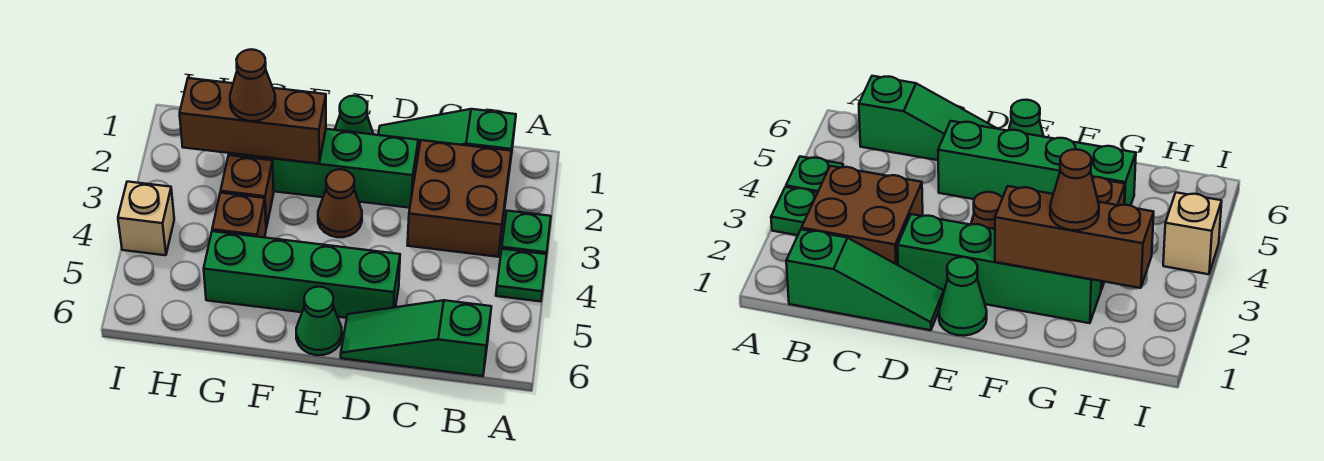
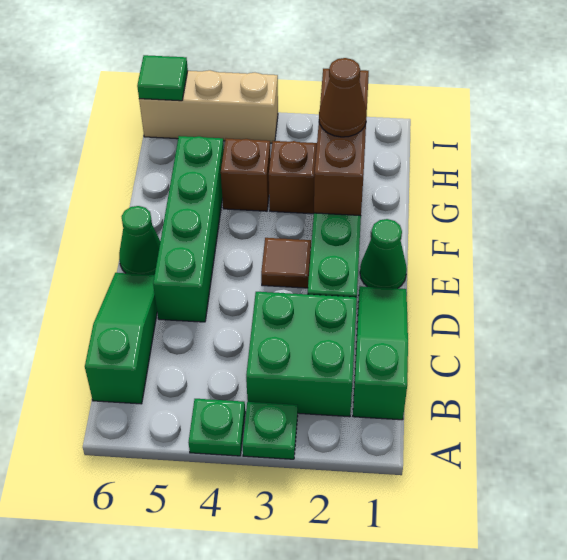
brown brick B2:C3 level 1 -> green brick B2:C3 level 1
brown cone E3 level 1 -> brown tile E3 level 1
tan brick I4 level 1 -> tan brick I4:I6 level 1
none -> green tile I6 level 2

